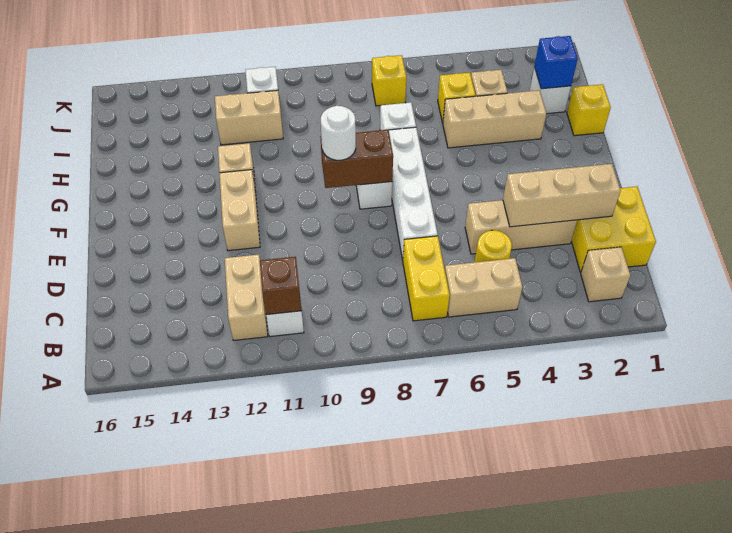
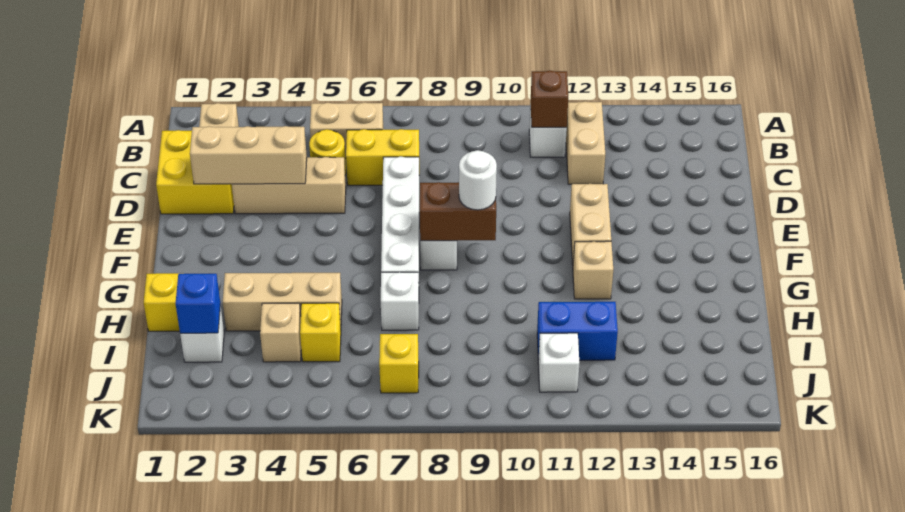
yellow brick B7:C7 level 1 -> yellow brick C6:C7 level 1
tan brick I11:I12 level 1 -> blue brick I11:I12 level 1

